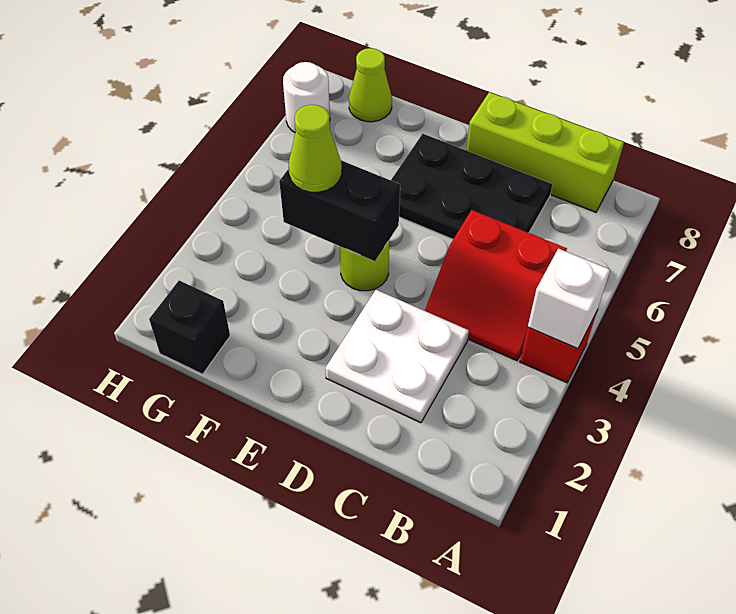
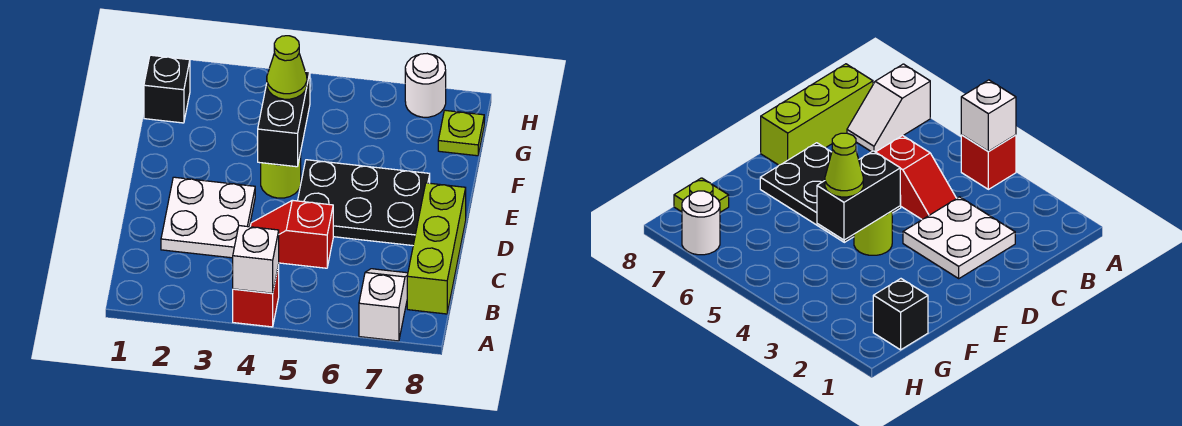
none -> white slope A7:B7 level 1 top A
red slope B4:C5 level 1 top 5 -> red slope C4:C5 level 1 top 5
black plate C6:E7 level 1 -> black plate D5:E7 level 1
lime cone G8 level 1 -> lime plate G8 level 1

